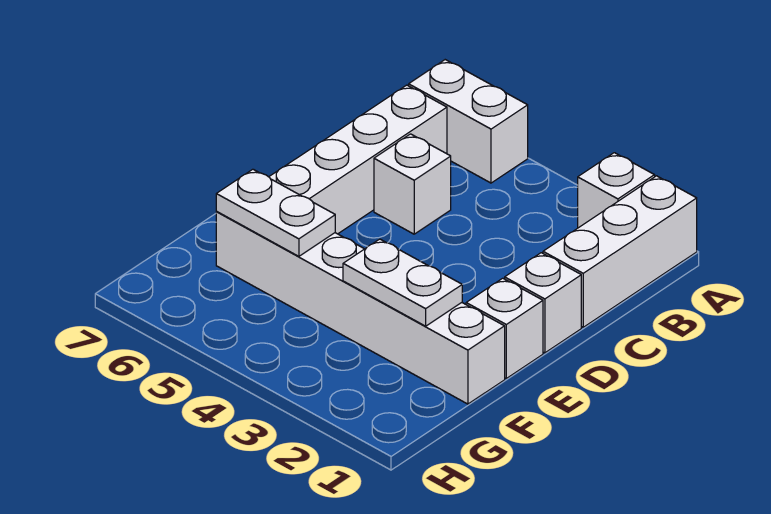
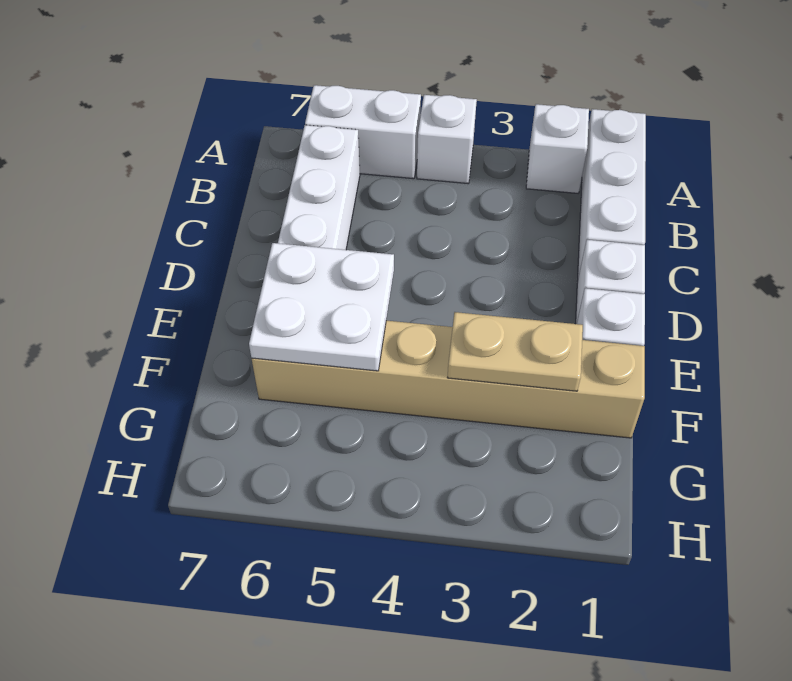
white brick C5 level 1 -> white brick A4 level 1
white brick F1:F6 level 1 -> tan brick F1:F6 level 1
white plate F2:F3 level 2 -> tan plate F2:F3 level 2
white plate F5:F6 level 2 -> white plate E5:F6 level 2

